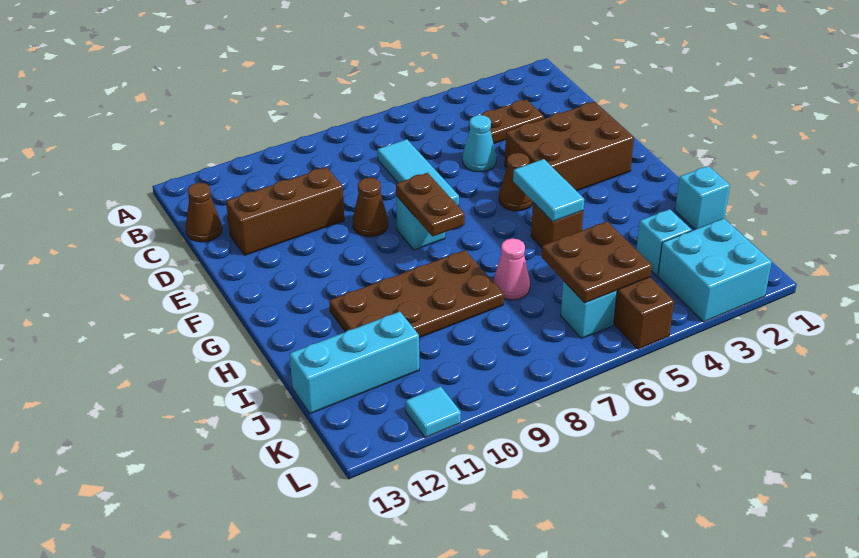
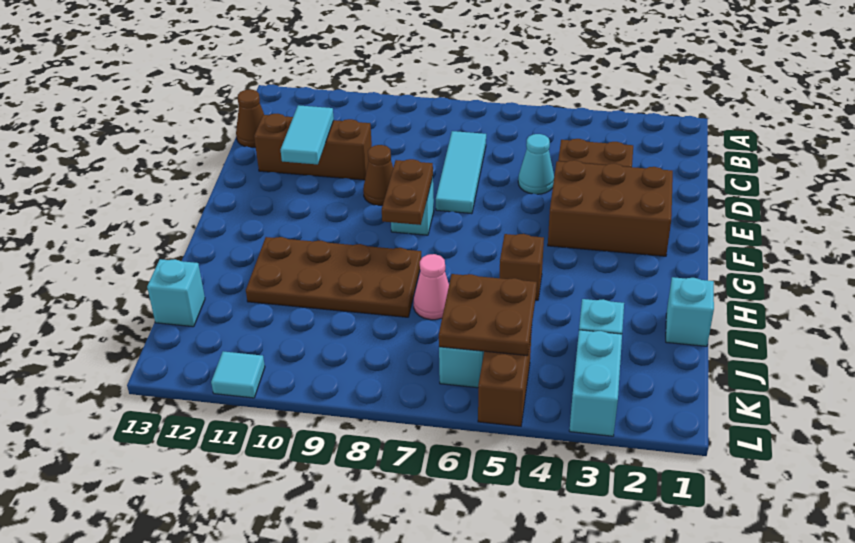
brown cone F5 level 1 -> none
cyan tile G5:H5 level 2 -> cyan tile D11:E11 level 2
cyan brick J11:J13 level 1 -> cyan brick J13 level 1
cyan brick K2:L3 level 1 -> cyan brick K3:L3 level 1

